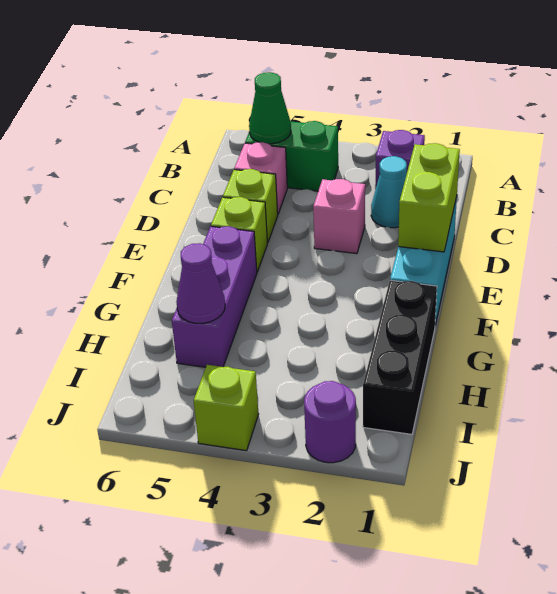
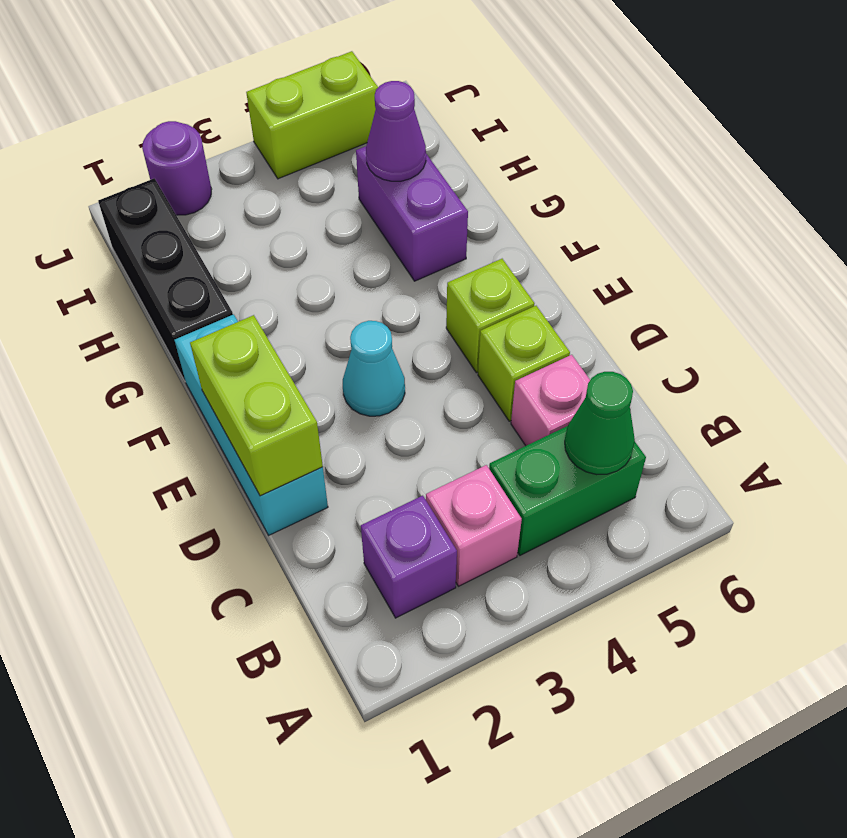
cyan cone C2 level 1 -> cyan cone E3 level 1
pink brick D3 level 1 -> pink brick B3 level 1
purple brick F5:H5 level 1 -> purple brick G5:H5 level 1
lime brick J4 level 1 -> lime brick J4:J5 level 1

